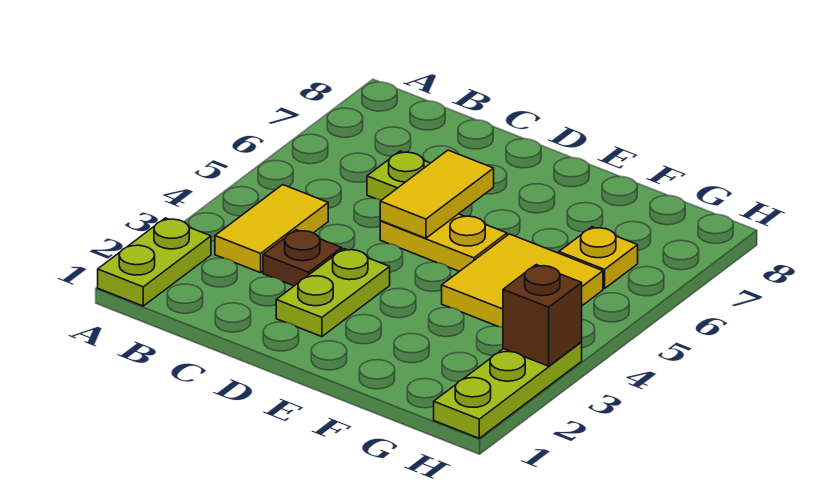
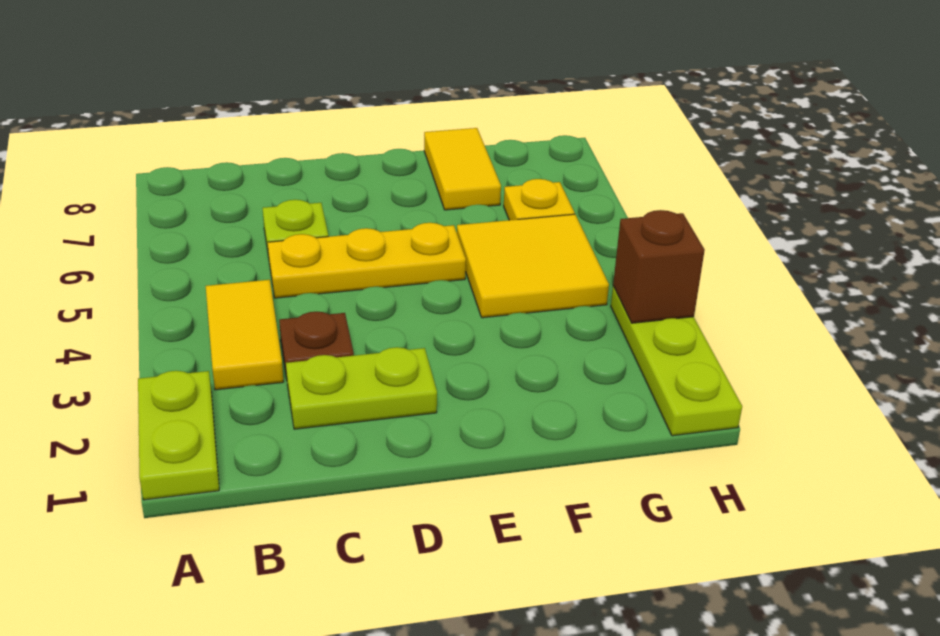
lime plate D2:D3 level 1 -> lime plate C2:D2 level 1
yellow plate D5:E5 level 1 -> yellow plate C5:E5 level 1
yellow tile D5:D6 level 2 -> yellow tile F7:F8 level 1

